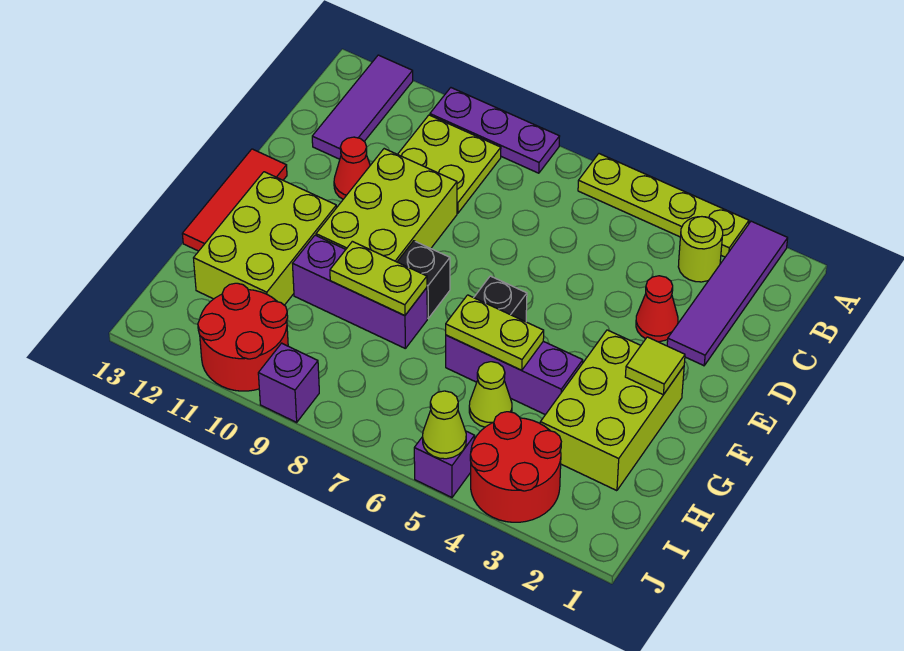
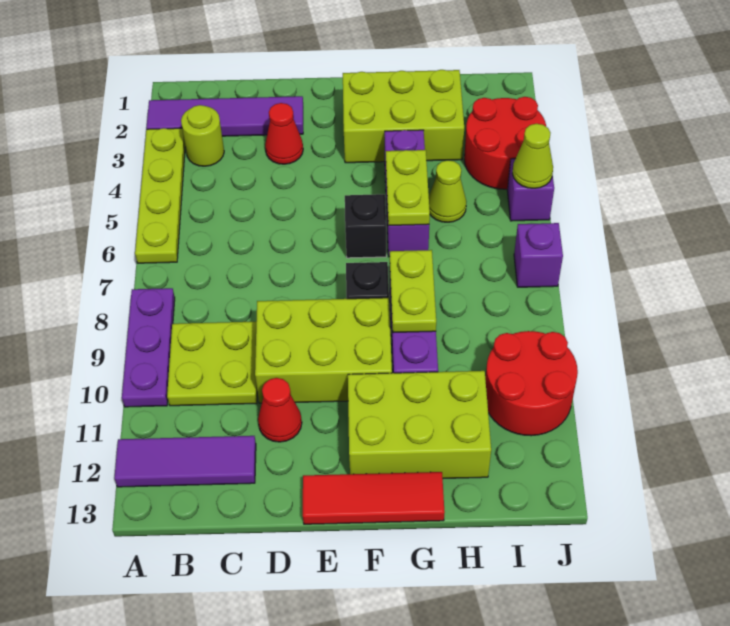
lime tile F2 level 2 -> none
purple brick J9 level 1 -> purple brick J7 level 1

